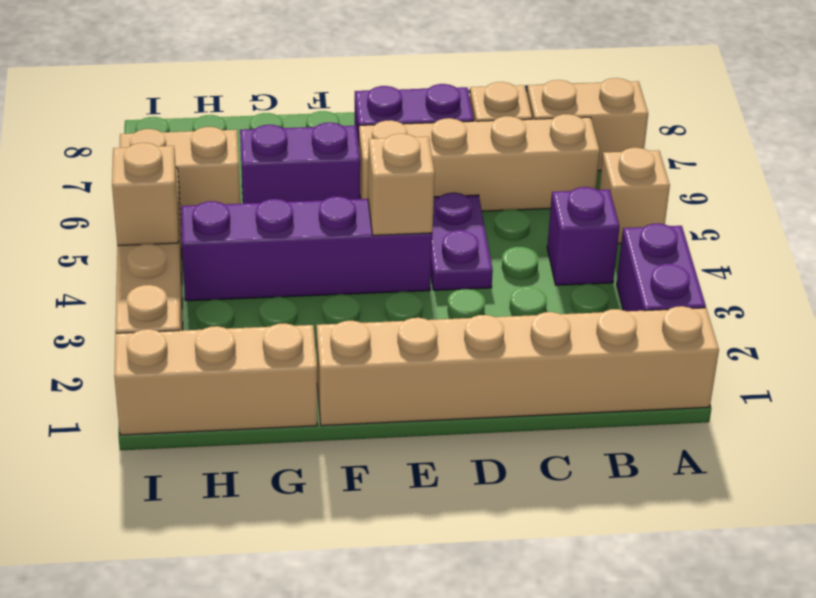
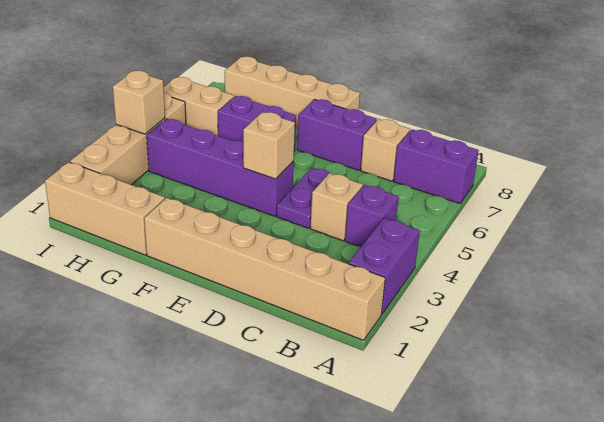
tan brick A5 level 1 -> tan brick C4 level 1
tan brick A7:B7 level 1 -> purple brick A7:B7 level 1
tan brick B6:E6 level 1 -> tan brick E8:H8 level 1

